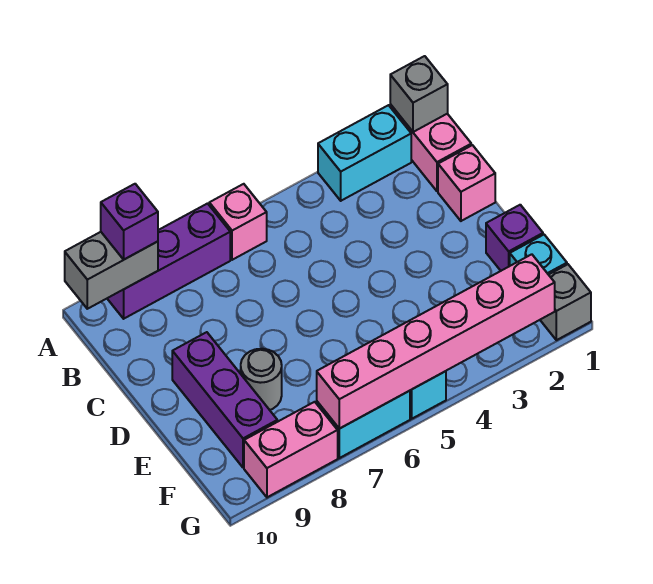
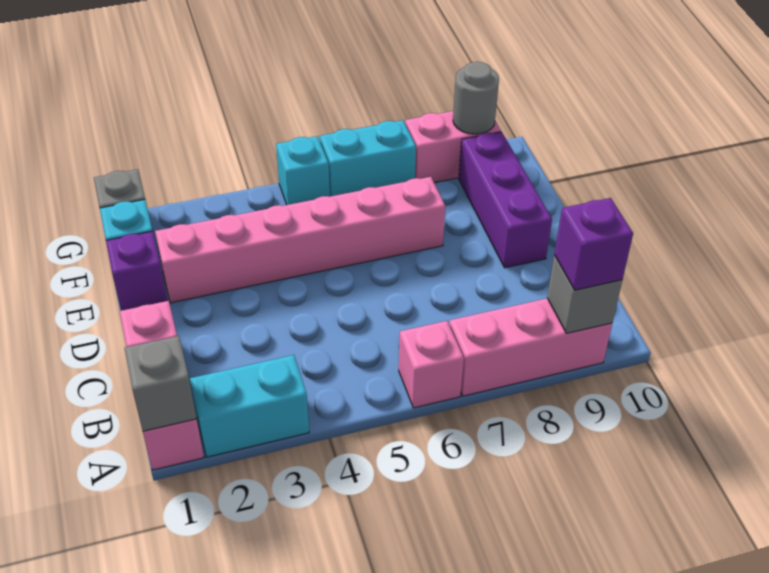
purple brick A7:A9 level 1 -> pink brick A7:A9 level 1
grey brick A9:A10 level 2 -> grey brick A9 level 2
grey round brick E8 level 1 -> grey round brick G9 level 2
pink brick G2:G7 level 2 -> pink brick E2:E7 level 1

